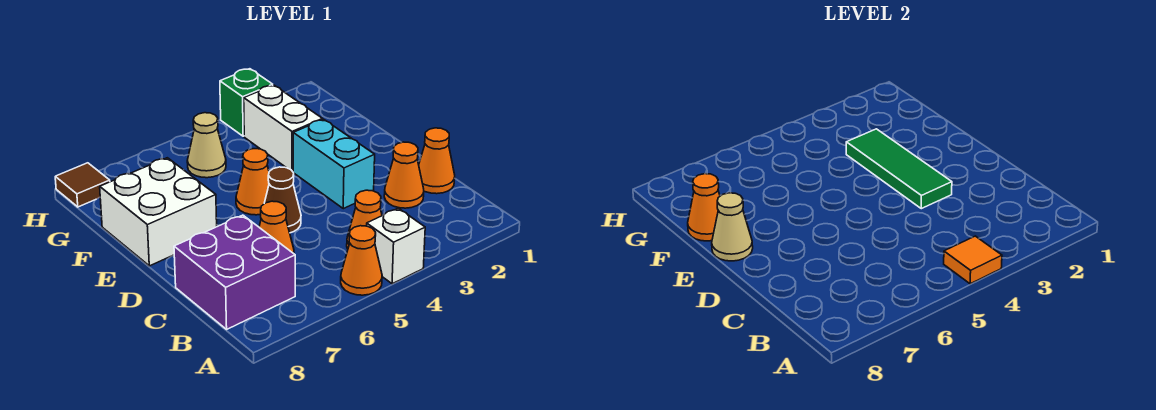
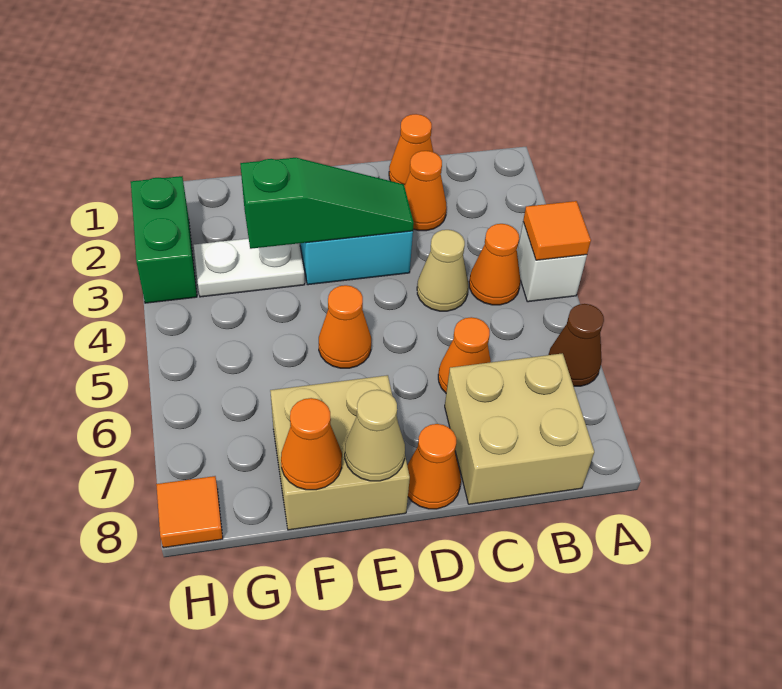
orange cone A5 level 1 -> orange cone D8 level 1
purple brick B7:C8 level 1 -> tan brick B7:C8 level 1
green tile D3:F3 level 2 -> green slope D3:F3 level 2 top F
brown cone D5 level 1 -> brown cone A6 level 1
white brick E7:F8 level 1 -> tan brick E7:F8 level 1
white brick F3:G3 level 1 -> white plate F3:G3 level 1
tan cone G5 level 1 -> tan cone C4 level 1
green brick H3 level 1 -> green brick H2:H3 level 1
brown tile H8 level 1 -> orange tile H8 level 1

